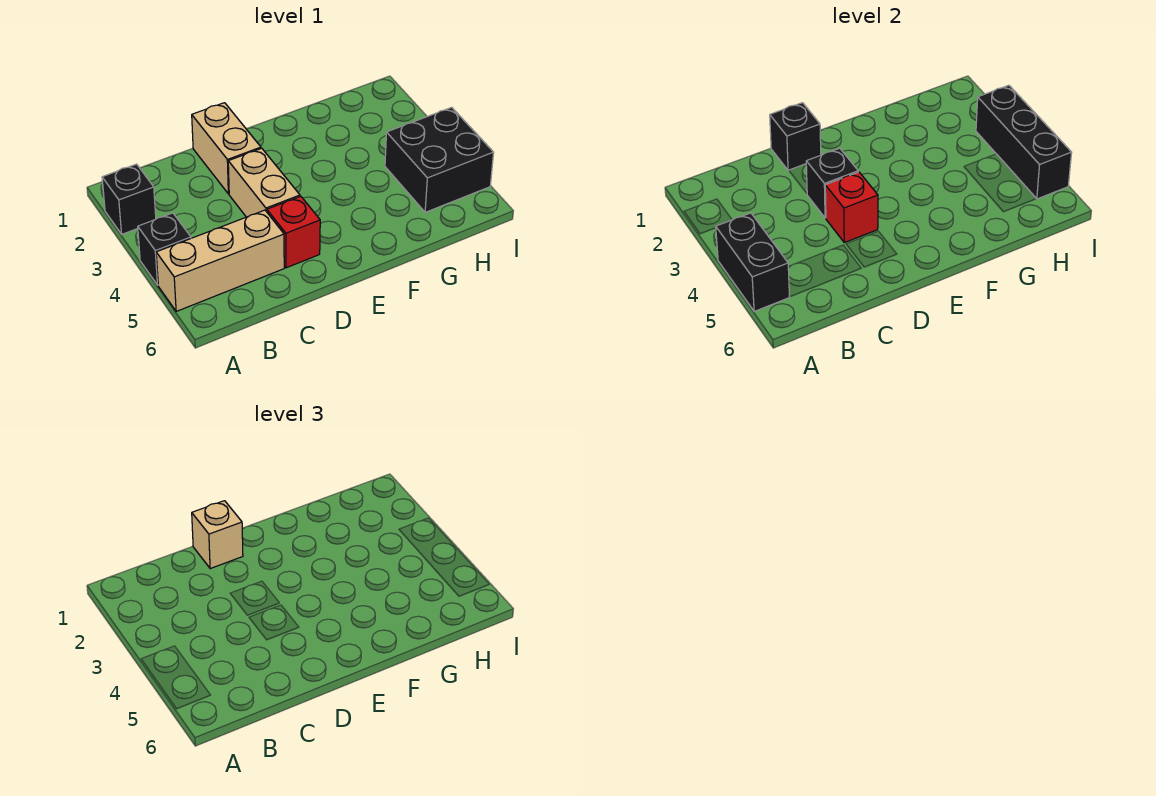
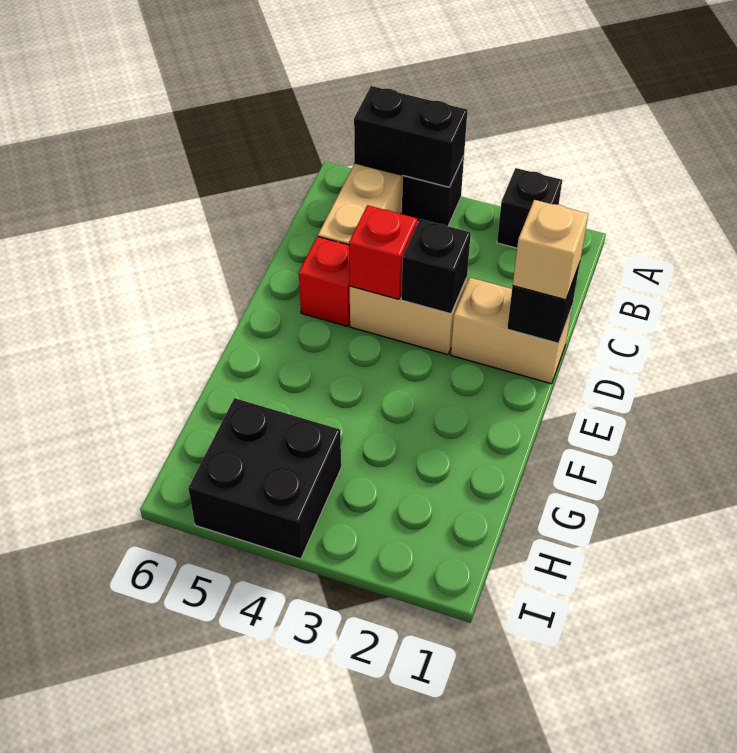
black brick I3:I5 level 2 -> none

